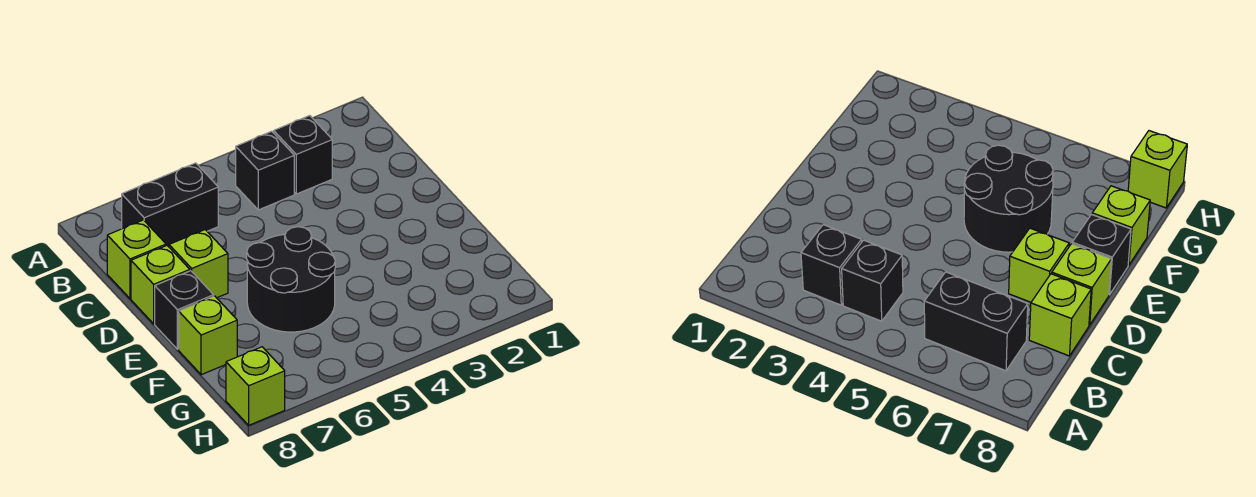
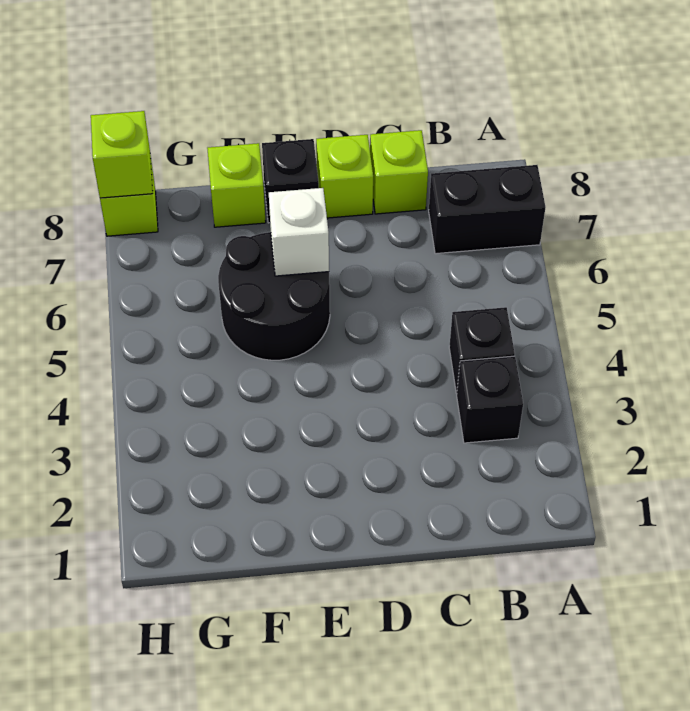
black brick B6:B7 level 1 -> black brick A7:B7 level 1
lime brick D7 level 1 -> lime brick H8 level 2
none -> white brick E6 level 2

